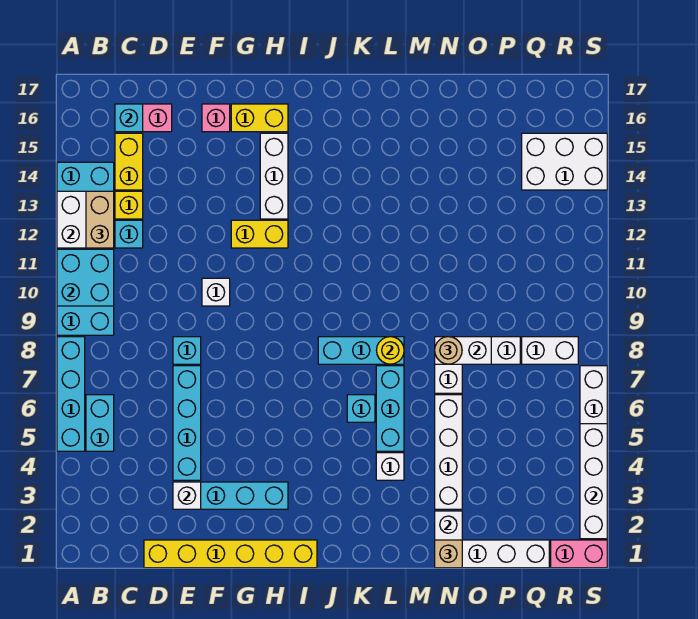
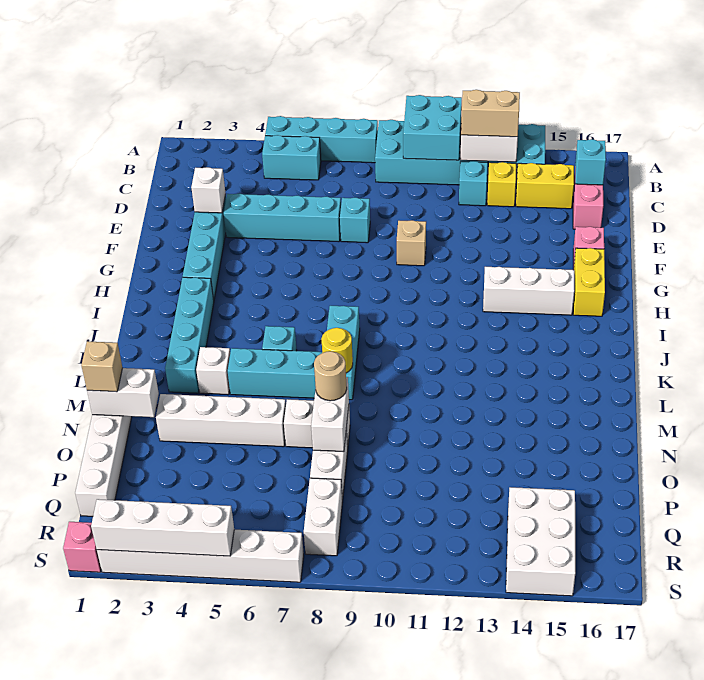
yellow brick D1:I1 level 1 -> none
white brick F10 level 1 -> tan brick F10 level 1
yellow brick G12:H12 level 1 -> none
none -> cyan brick I3:L3 level 1
pink brick R1:S1 level 1 -> pink brick S1 level 1

